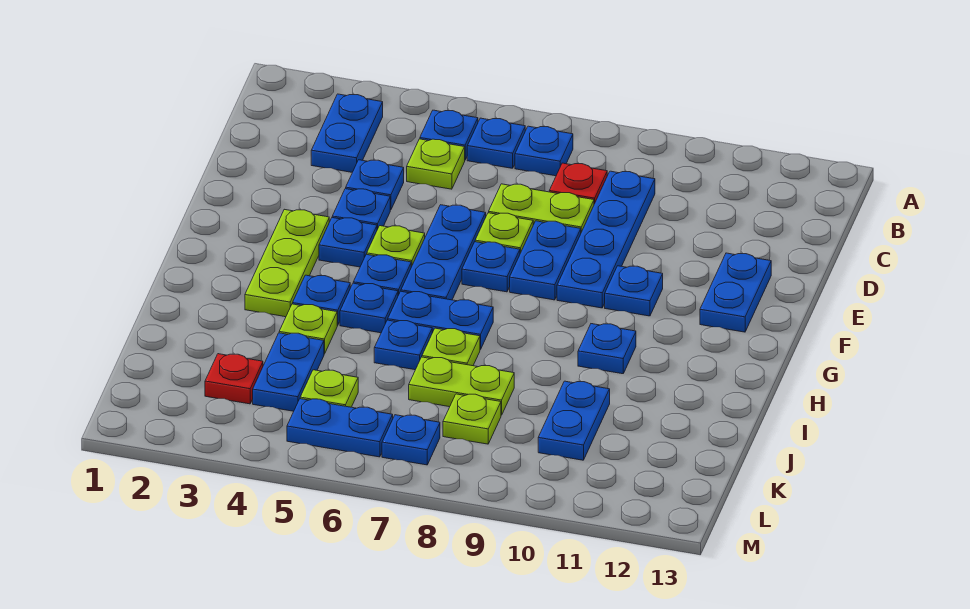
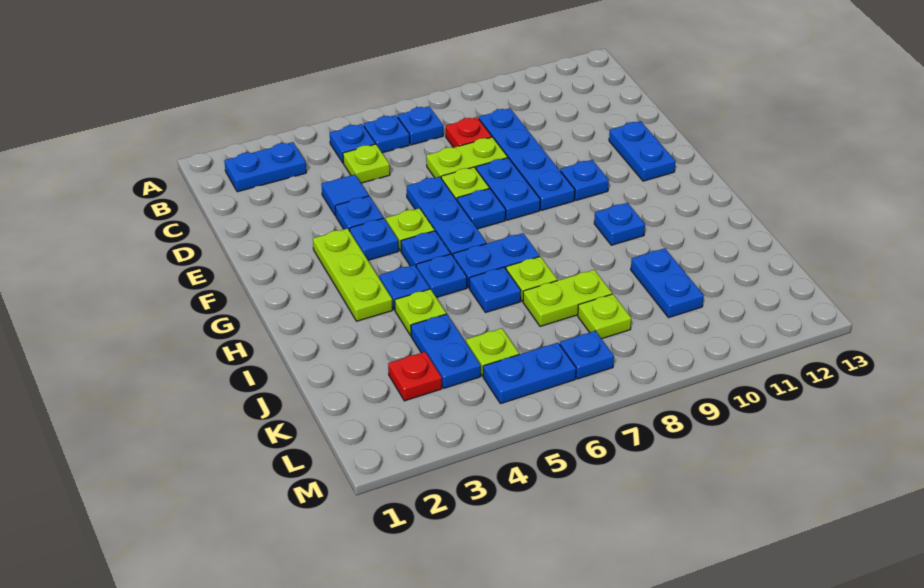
blue plate B3:C3 level 1 -> blue plate B2:B3 level 1
blue plate D4 level 1 -> blue tile D4 level 1

